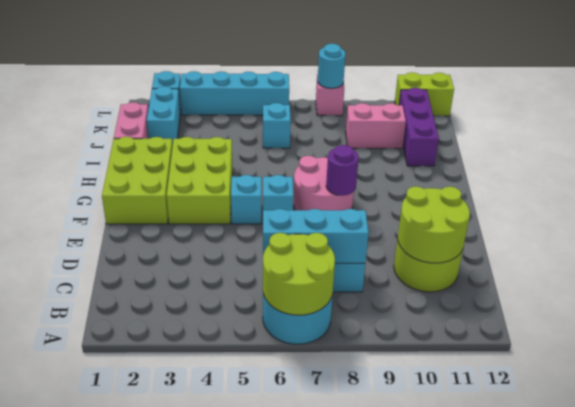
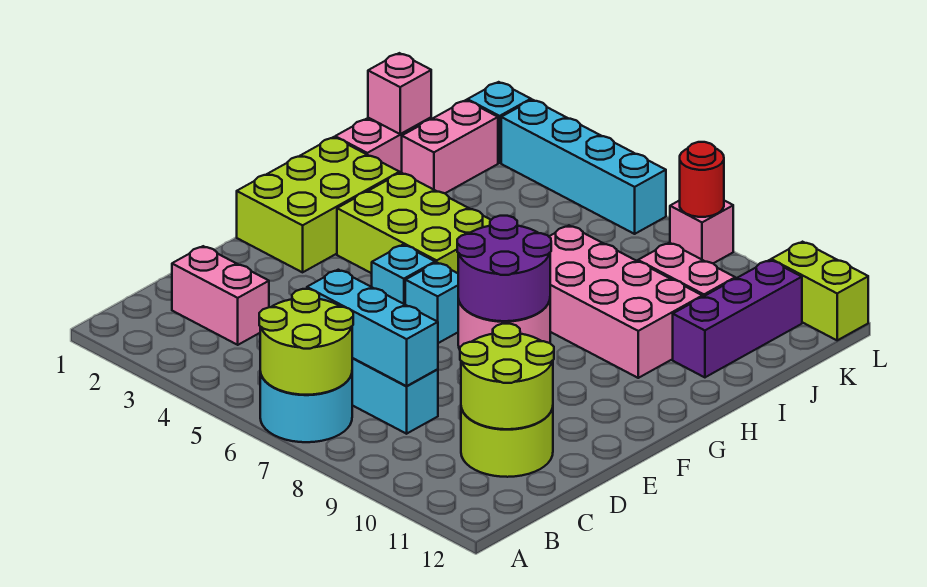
none -> pink brick C2:C3 level 1
lime brick F3:H4 level 1 -> lime brick G3:H5 level 1
purple round brick F8 level 2 -> purple round brick F7:G8 level 2
none -> pink brick H7:I10 level 1
none -> pink brick J1 level 2
cyan brick J2:K2 level 1 -> pink brick J2:K2 level 1
cyan brick J6 level 1 -> none
cyan round brick L8 level 2 -> red round brick L8 level 2

